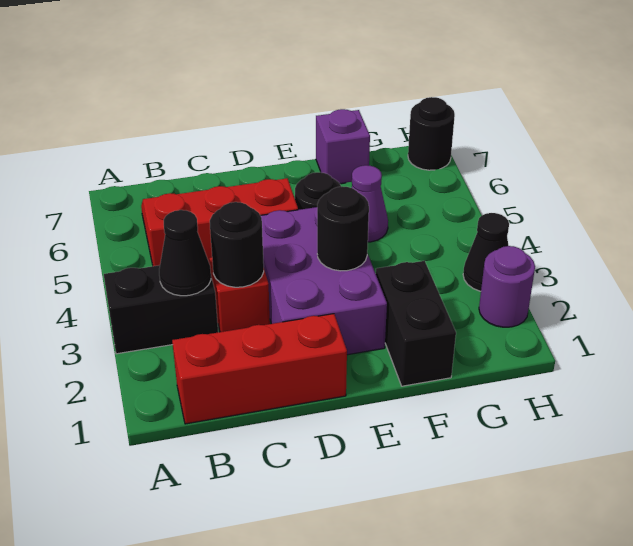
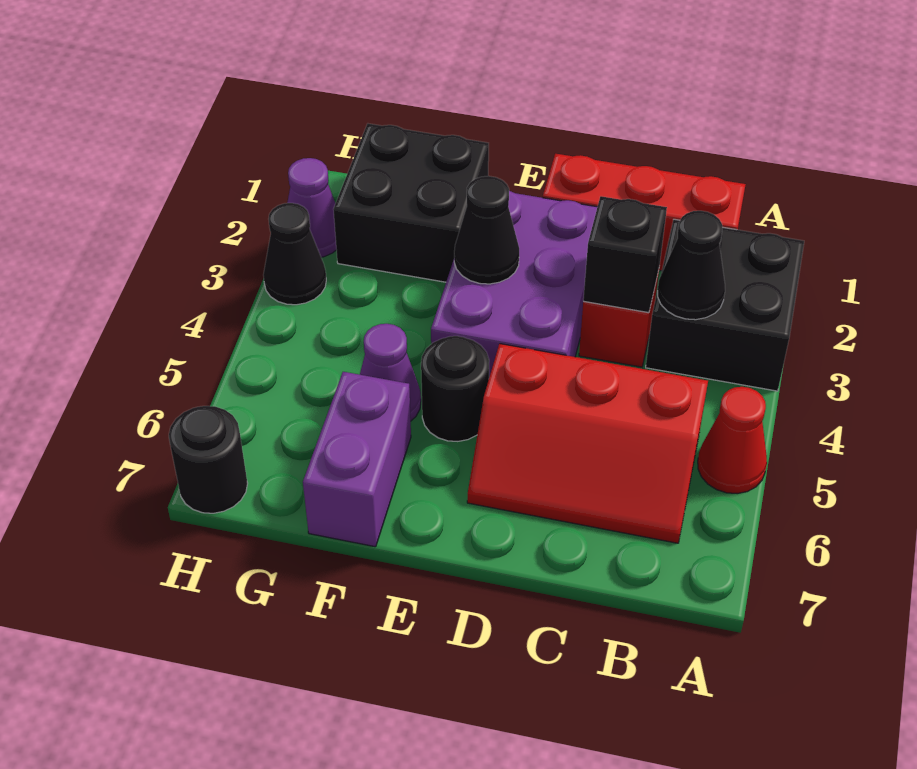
black brick A3:B3 level 1 -> black brick A2:B3 level 1
none -> red cone A5 level 1
black round brick C3 level 2 -> black brick C3 level 2
black round brick E3 level 2 -> black cone E3 level 2
black brick F1:F2 level 1 -> black brick F1:G2 level 1
purple brick F7 level 1 -> purple brick F6:F7 level 1
purple round brick H2 level 1 -> purple cone H2 level 1

